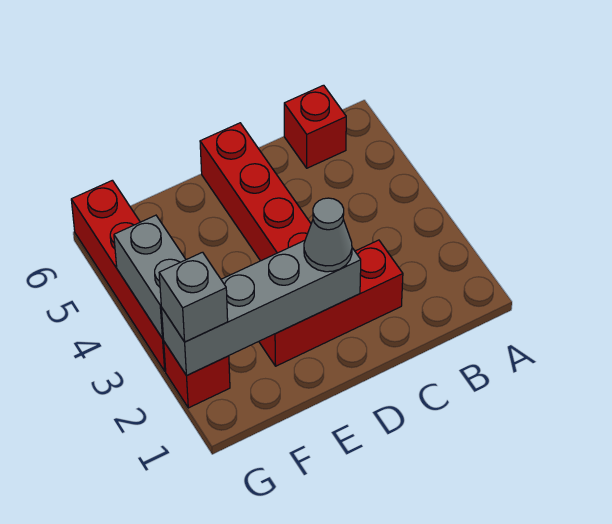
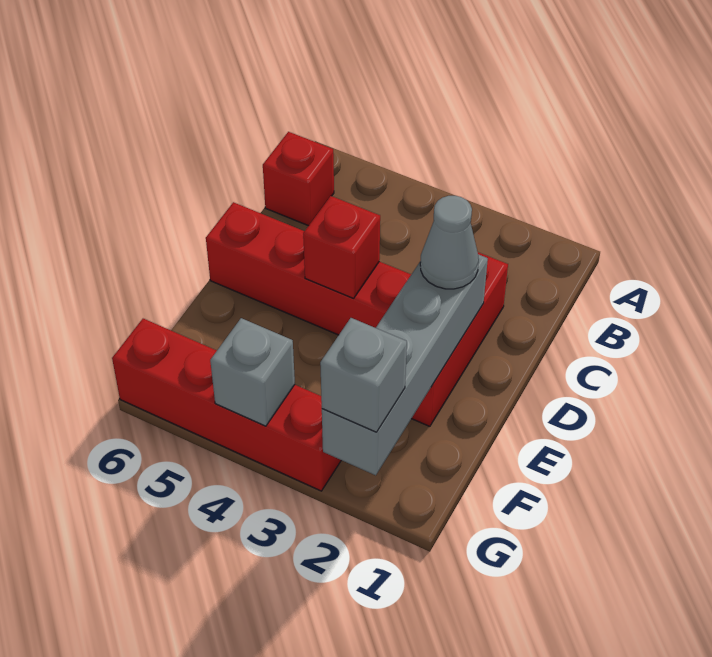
red brick G2 level 1 -> red brick D4 level 2
grey brick G3:G4 level 2 -> grey brick G4 level 2

